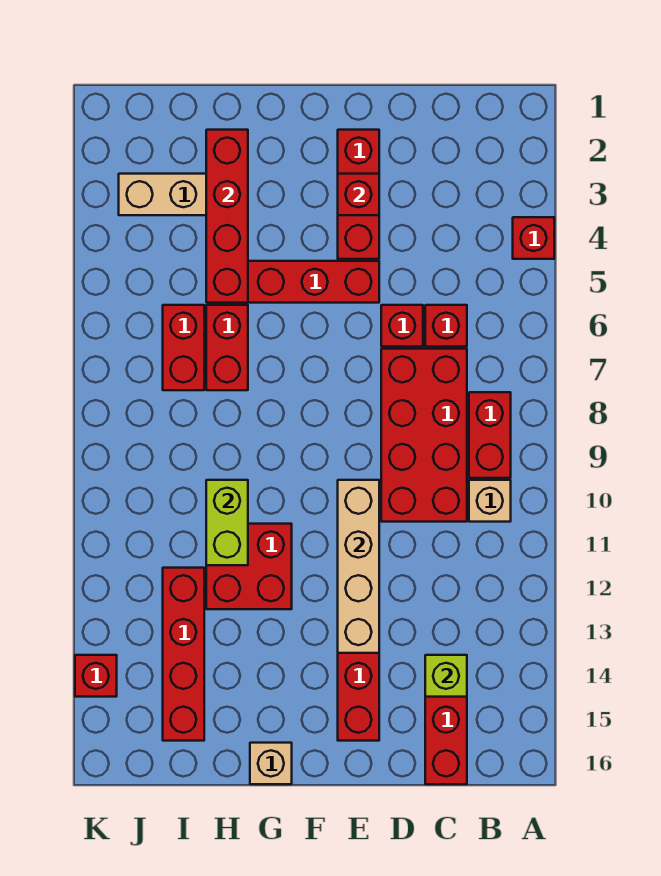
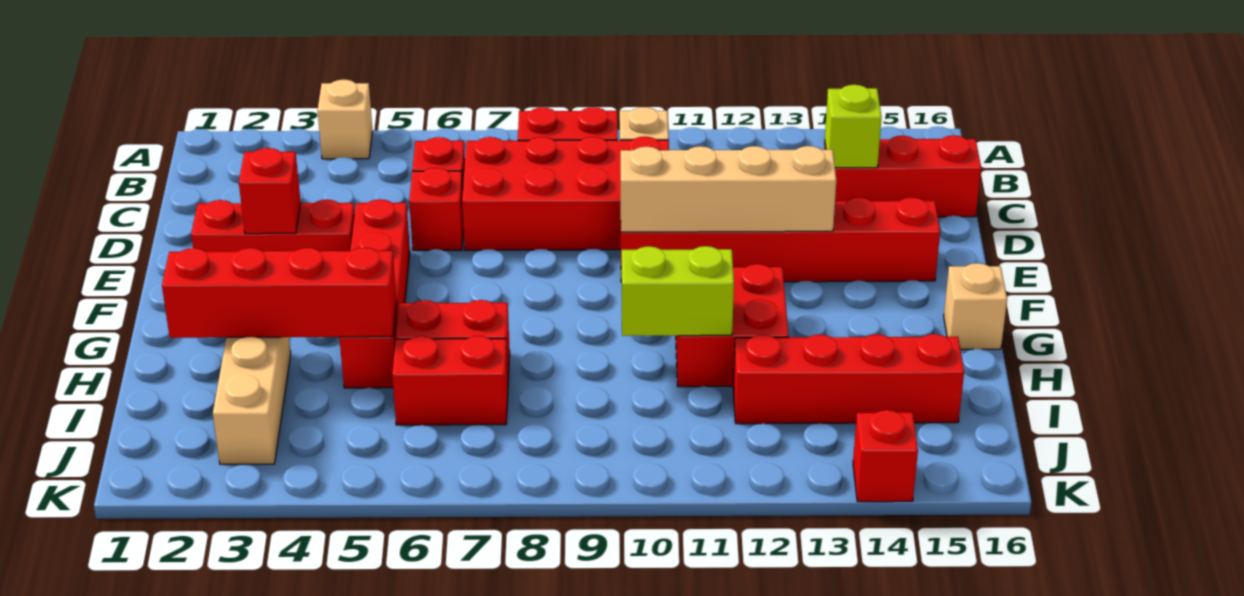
red brick A4 level 1 -> tan brick A4 level 1

